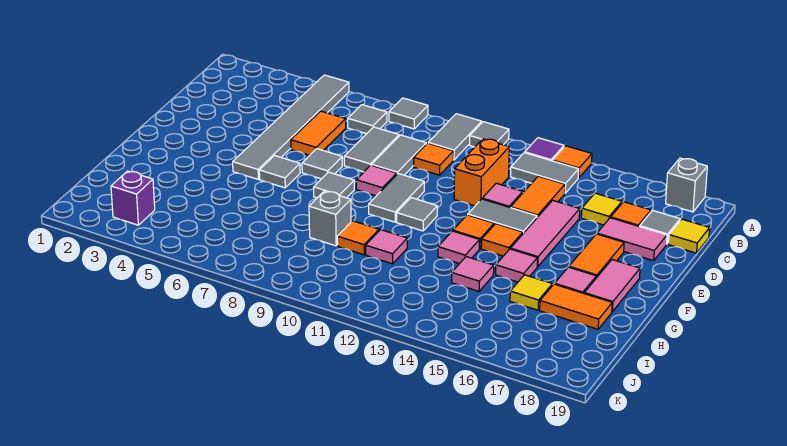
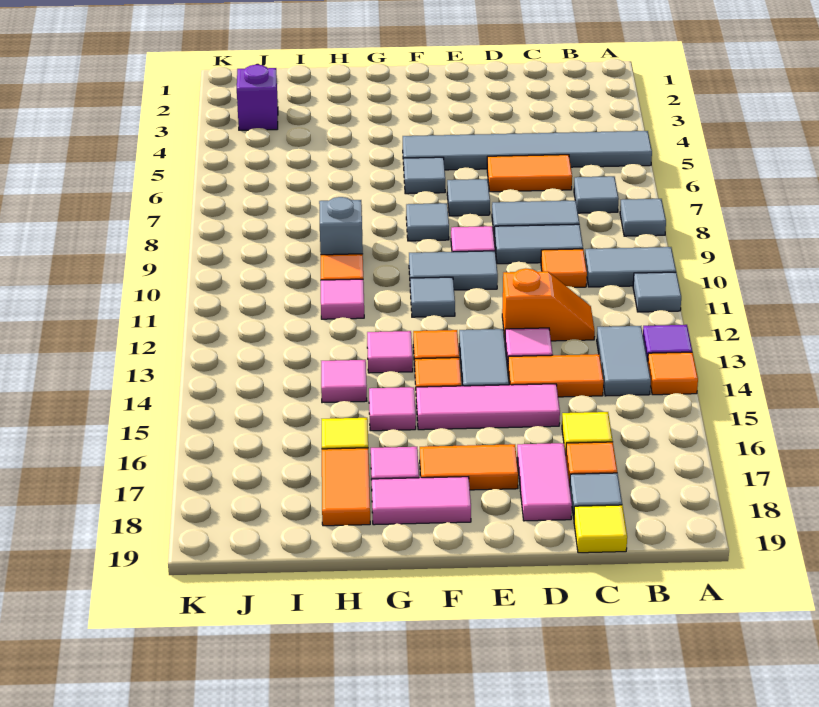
grey brick A18 level 1 -> none
orange brick C12:D12 level 1 -> orange slope C12:D12 level 1 top D

